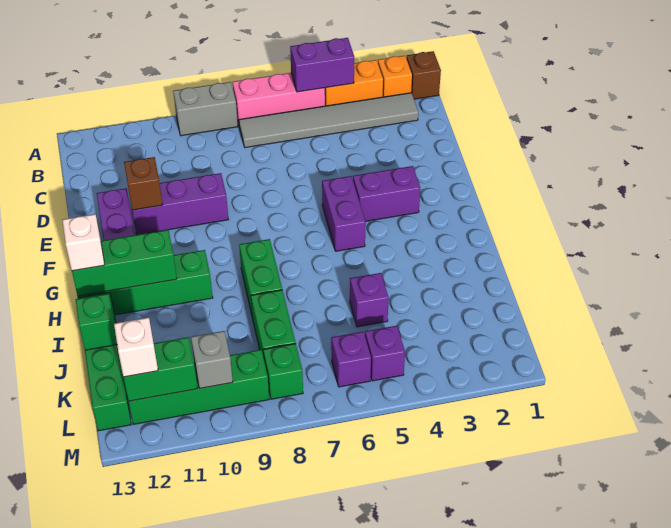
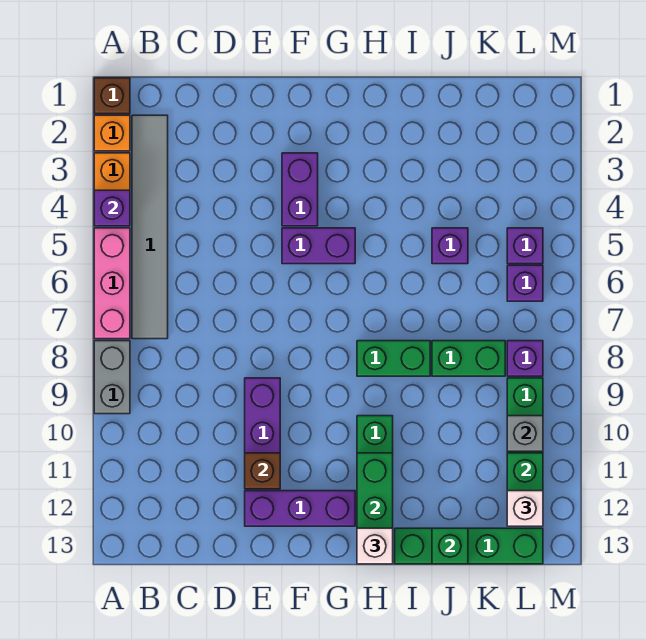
purple brick A4:A5 level 2 -> purple brick A4 level 2
green brick L8 level 1 -> purple brick L8 level 1

